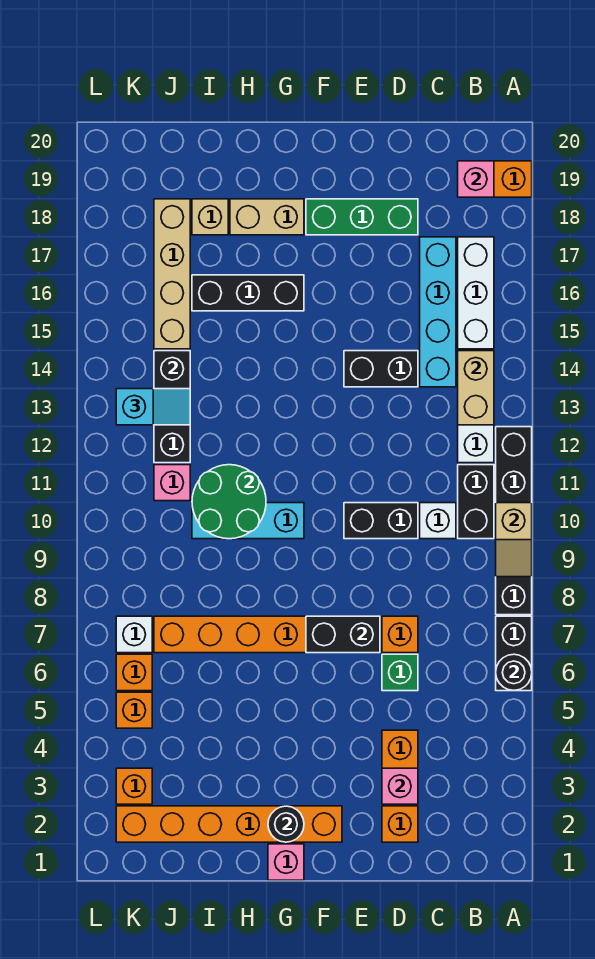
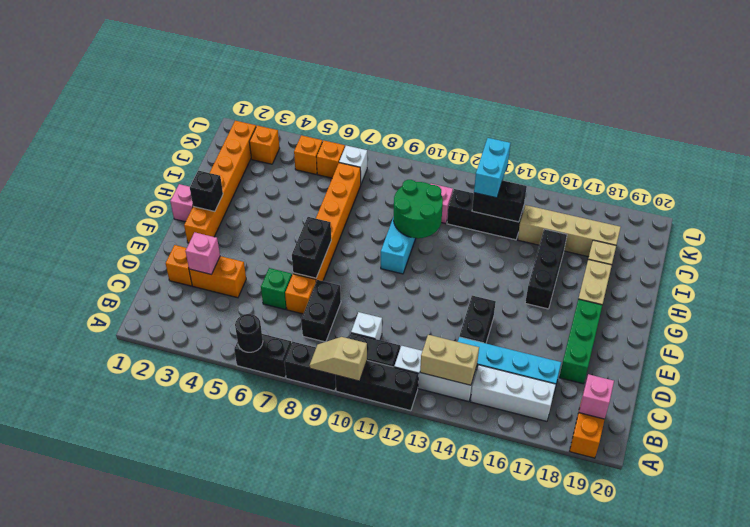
black brick D10:E10 level 1 -> black brick C8:D8 level 1
black round brick G2 level 2 -> black brick G2 level 2
cyan slope J13:K13 level 3 top K -> cyan brick J13:K13 level 3

